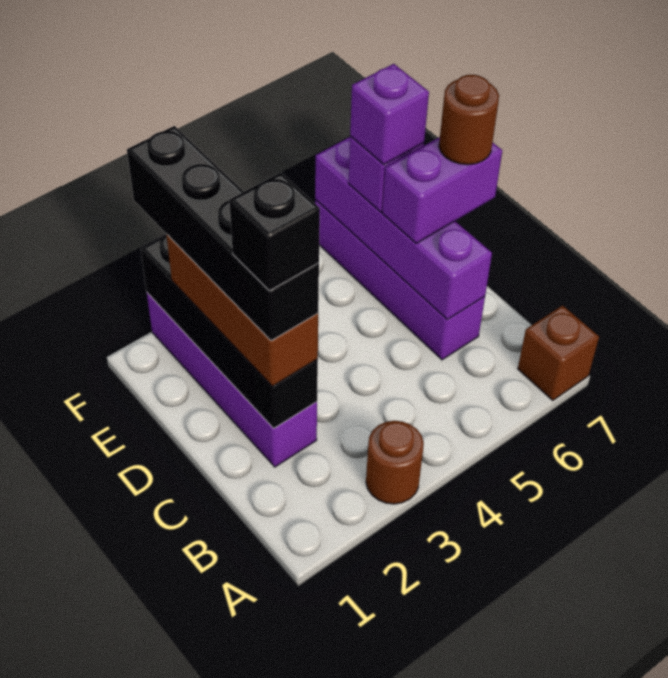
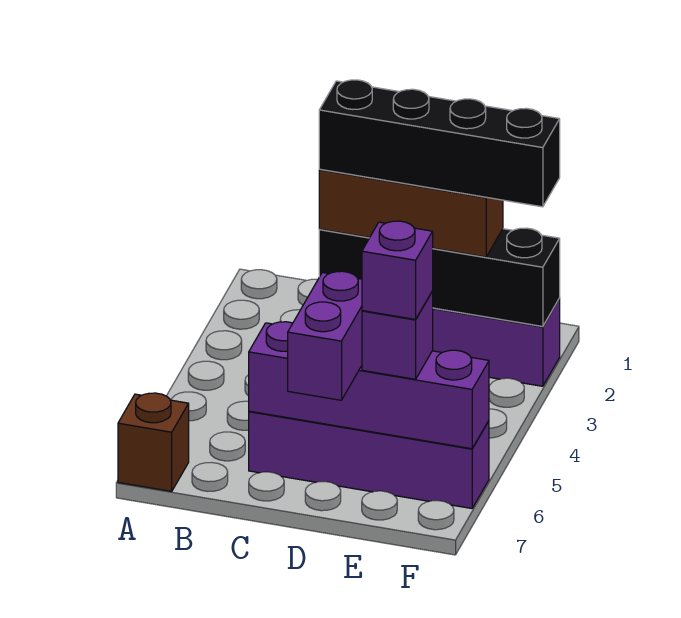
brown round brick A3 level 1 -> none
black brick C2 level 5 -> none
brown round brick D7 level 4 -> none

